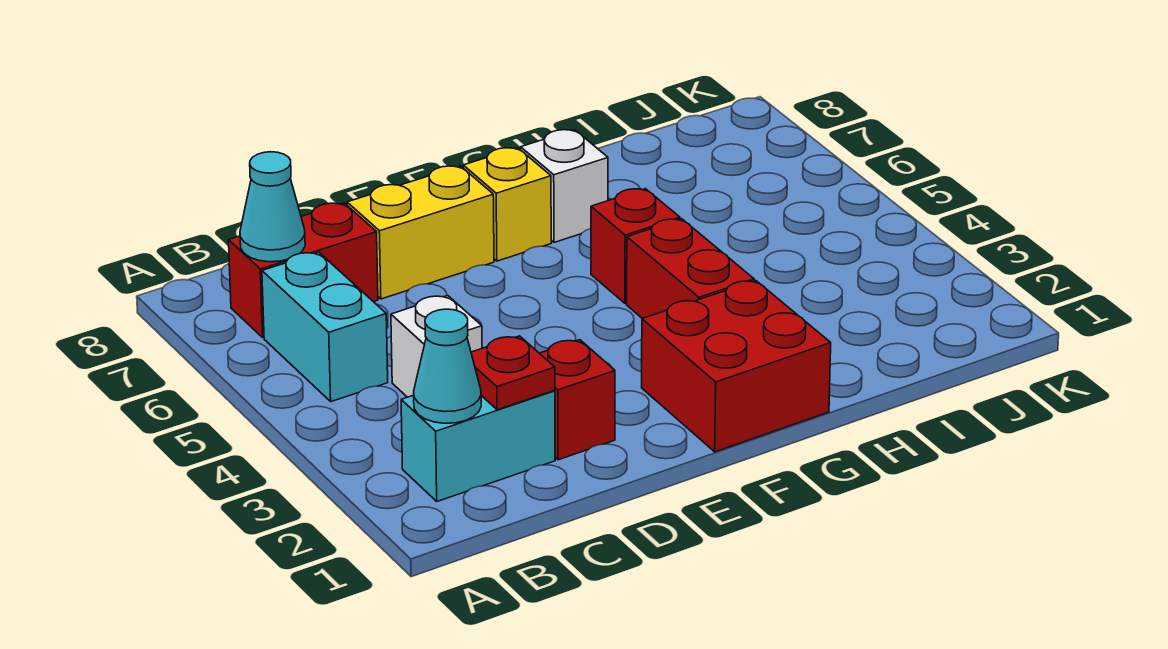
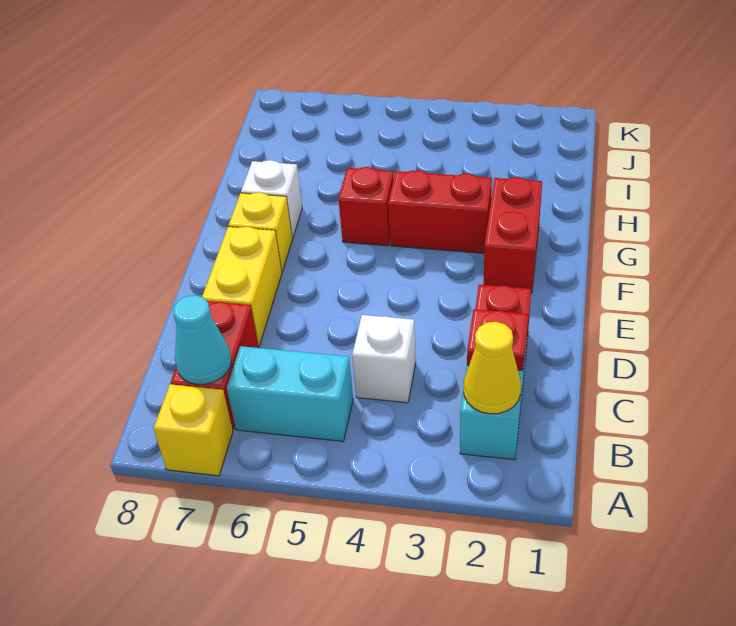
none -> yellow brick A7 level 1
cyan cone B2 level 2 -> yellow cone B2 level 2
red brick F1:G2 level 1 -> red brick F2:G2 level 1

